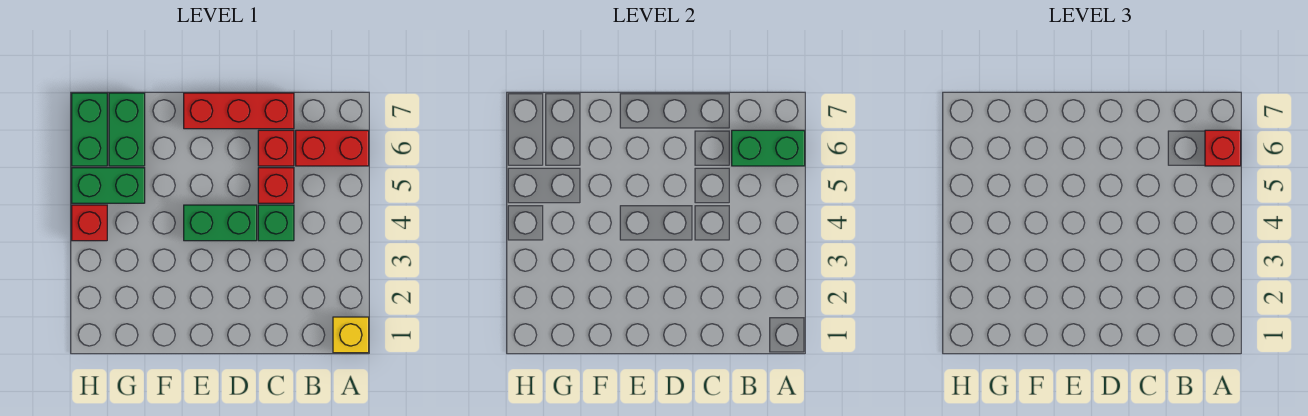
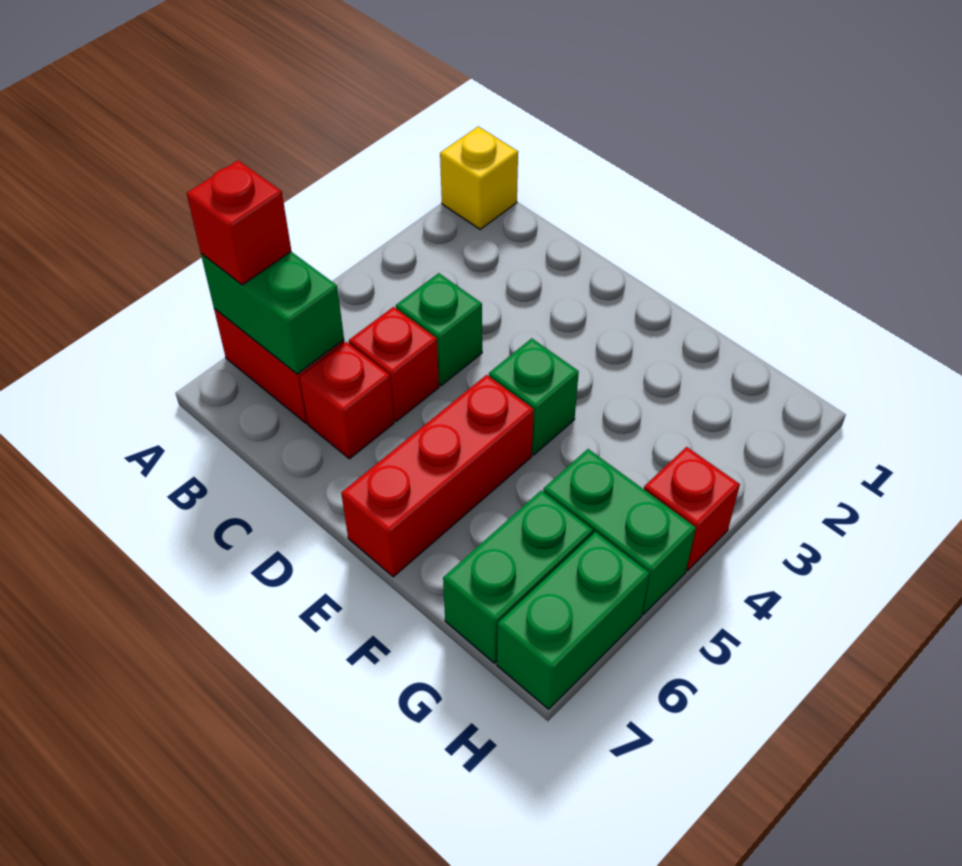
red brick C7:E7 level 1 -> red brick E5:E7 level 1
green brick D4:E4 level 1 -> green brick E4 level 1

